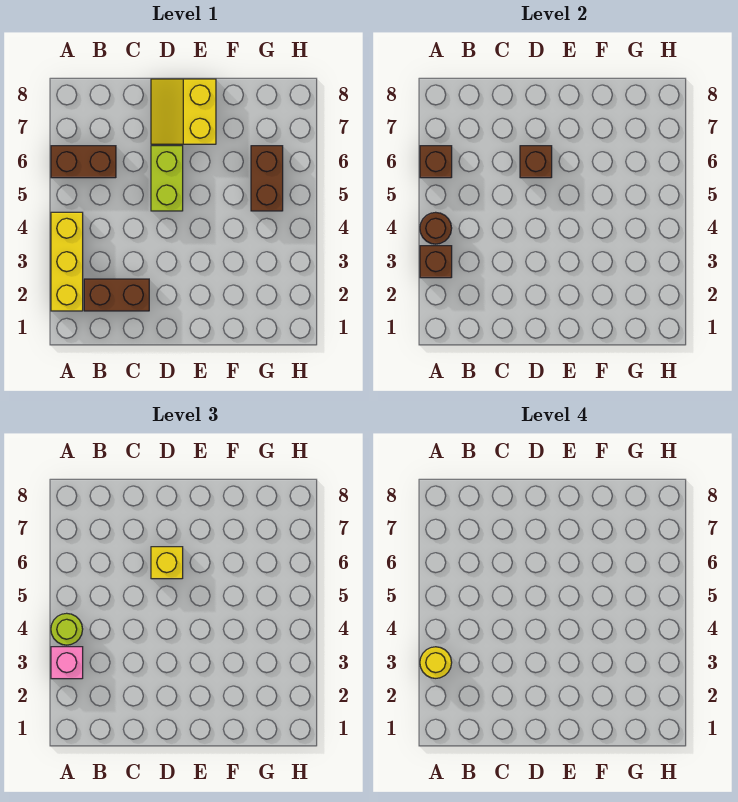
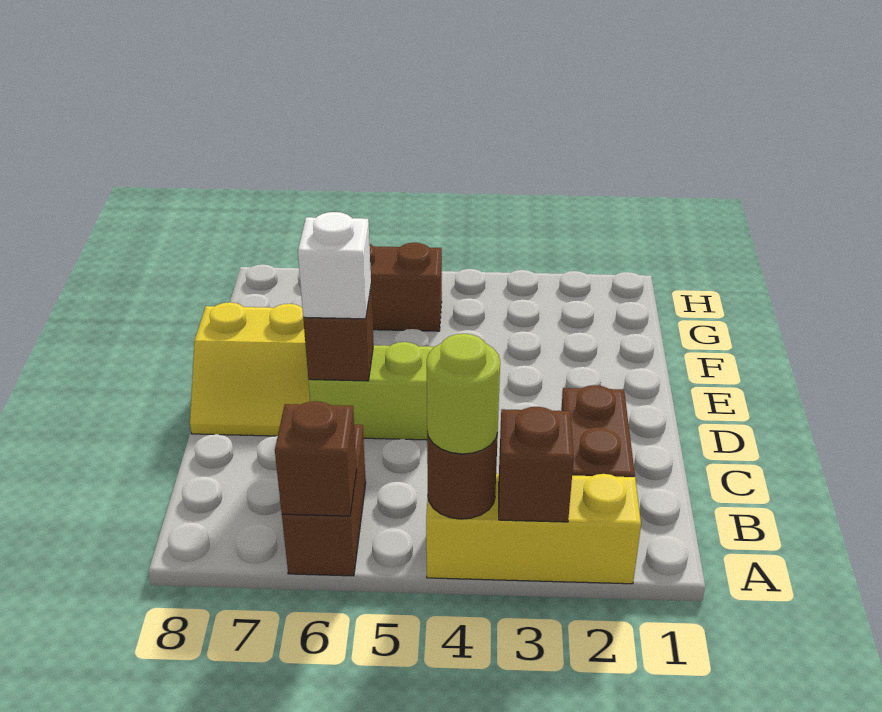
pink brick A3 level 3 -> none
yellow round brick A3 level 4 -> none
yellow brick D6 level 3 -> white brick D6 level 3

